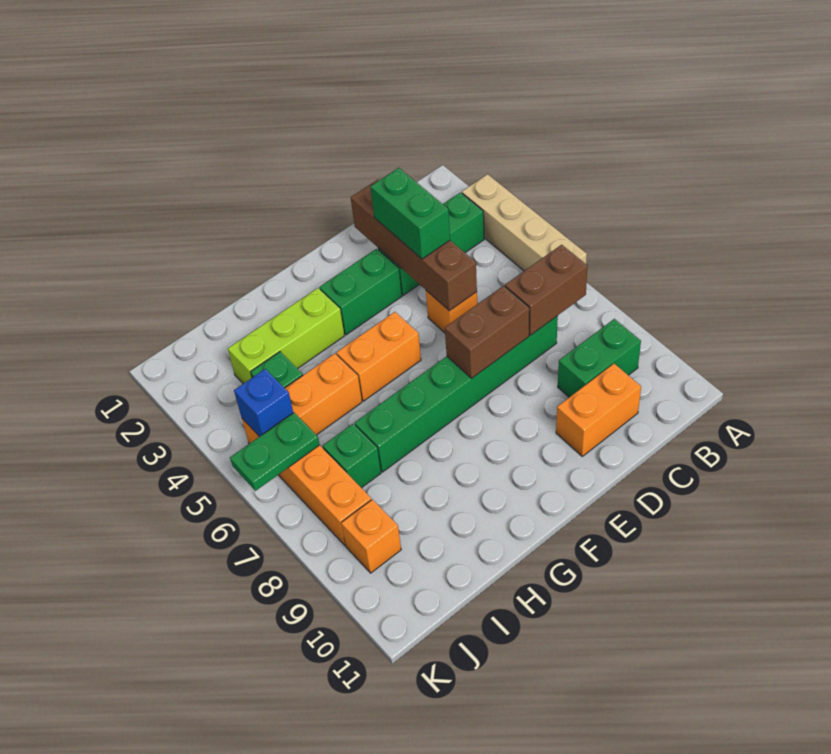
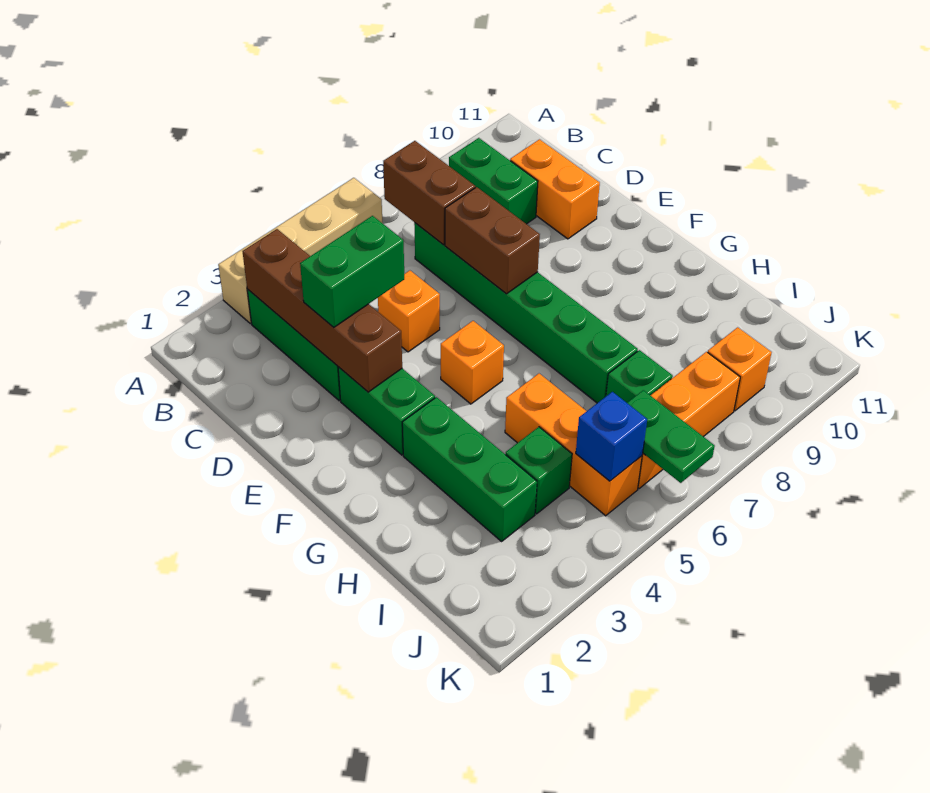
brown brick D2:D5 level 2 -> brown brick B3:E3 level 2
orange brick F5:G5 level 1 -> orange brick F5 level 1
lime brick G3:I3 level 1 -> green brick G3:I3 level 1

